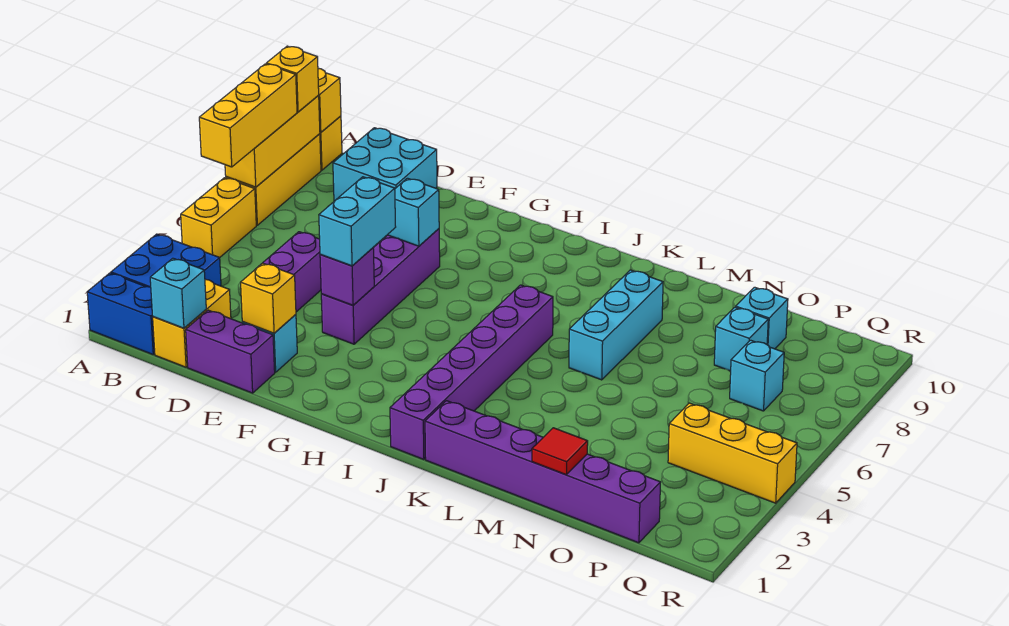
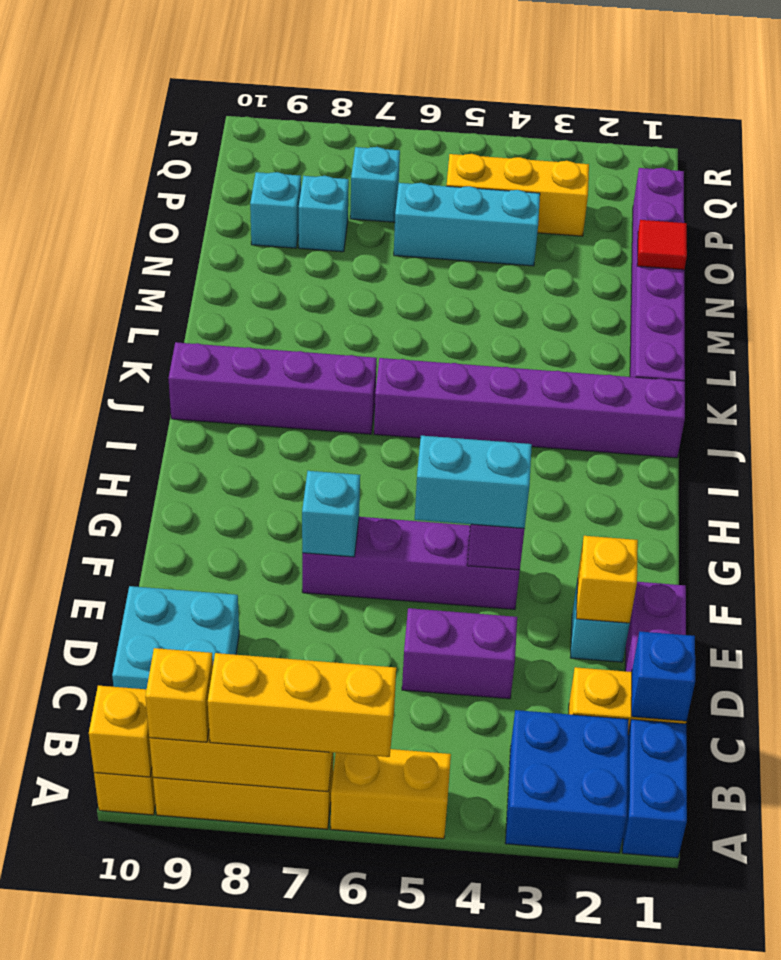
cyan brick C1 level 2 -> blue brick C1 level 2
none -> purple brick J7:J10 level 1
cyan brick L6:L8 level 1 -> cyan brick O4:O6 level 1
yellow brick P4:R4 level 1 -> yellow brick P3:P5 level 1

